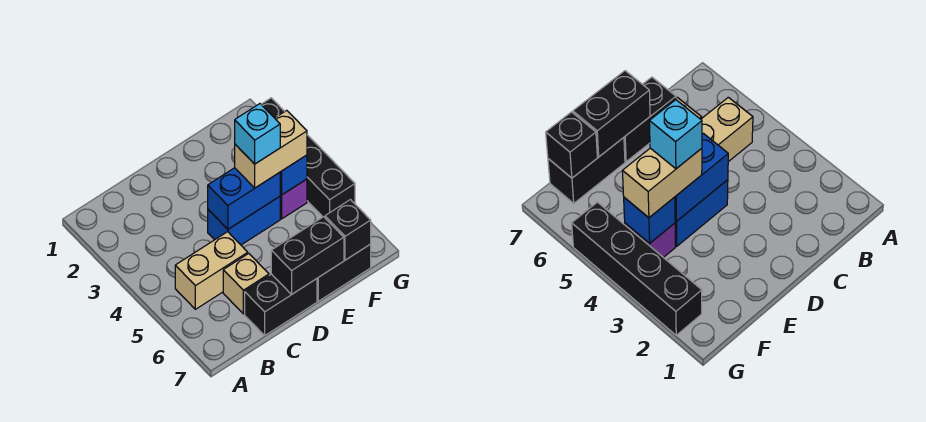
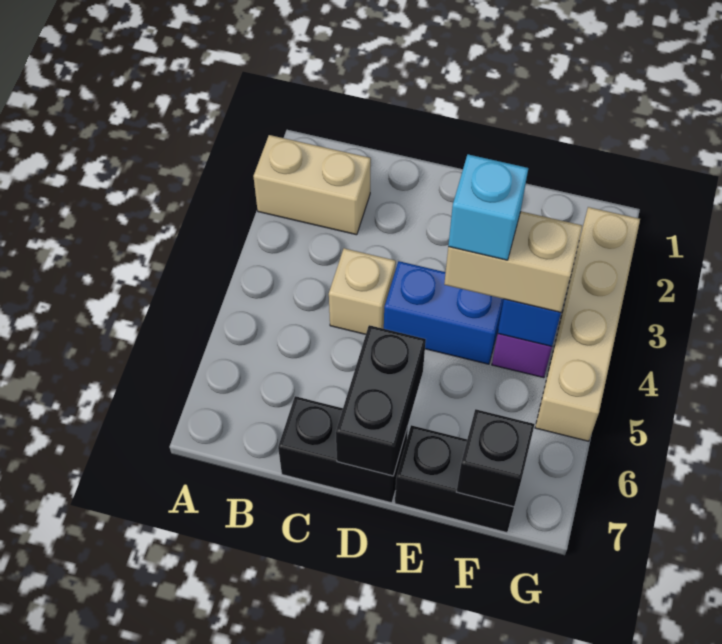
tan brick B5:C5 level 1 -> tan brick A2:B2 level 1
tan brick C6 level 1 -> tan brick C4 level 1
blue brick D4:E4 level 2 -> none
black brick D7:E7 level 2 -> black brick D6:D7 level 2
black brick G2:G5 level 1 -> tan brick G2:G5 level 1

